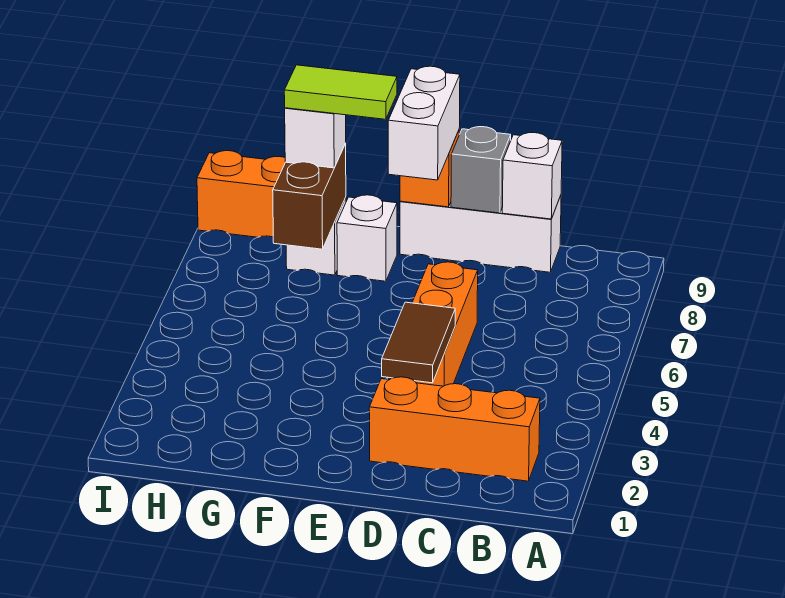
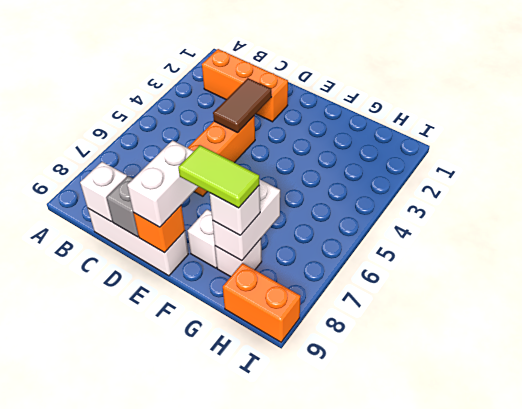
brown brick G7:G8 level 2 -> white brick G7:G8 level 2

